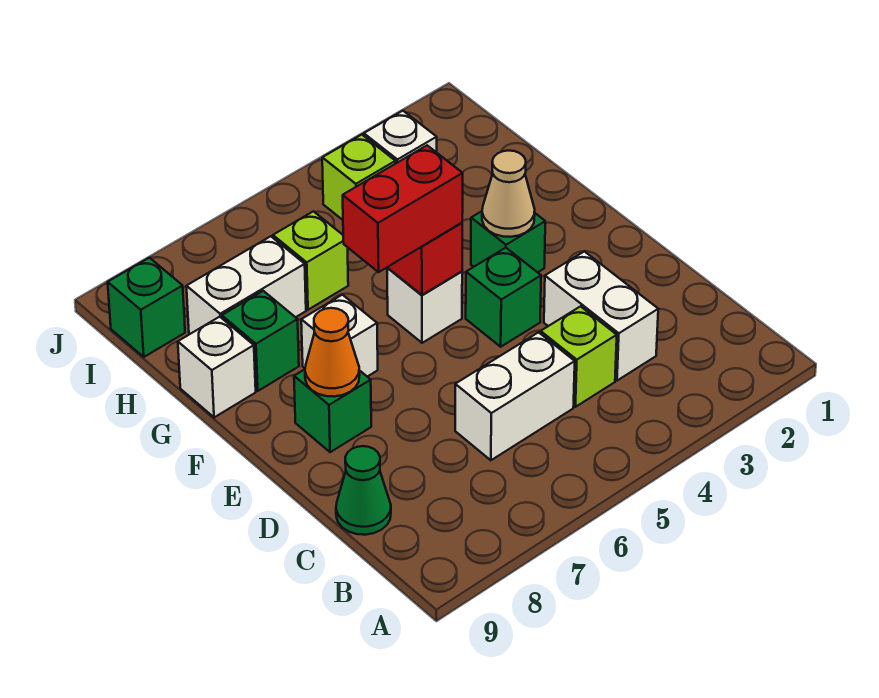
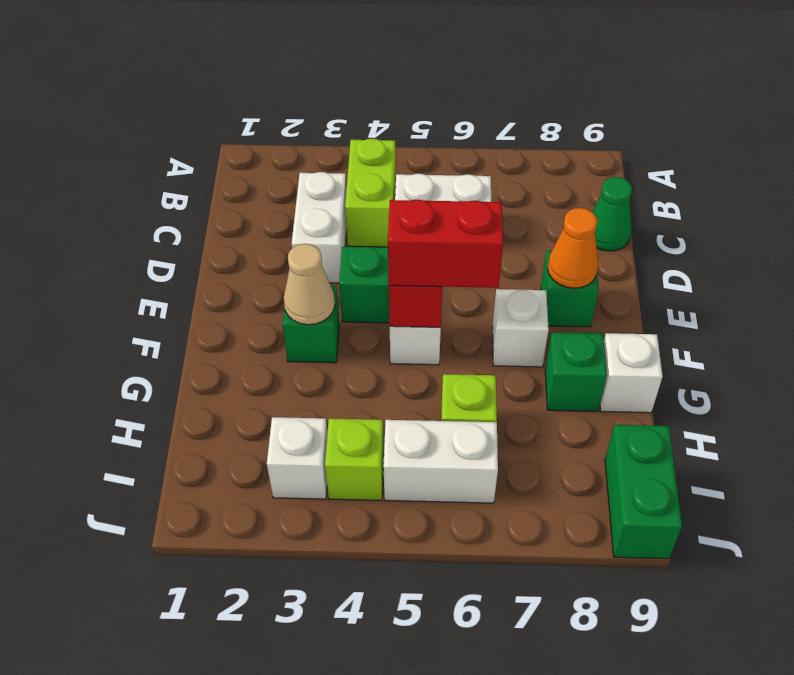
lime brick C4 level 1 -> lime brick B4:C4 level 1
white brick H7:H8 level 1 -> white brick I5:I6 level 1
green brick I9 level 1 -> green brick I9:J9 level 1

